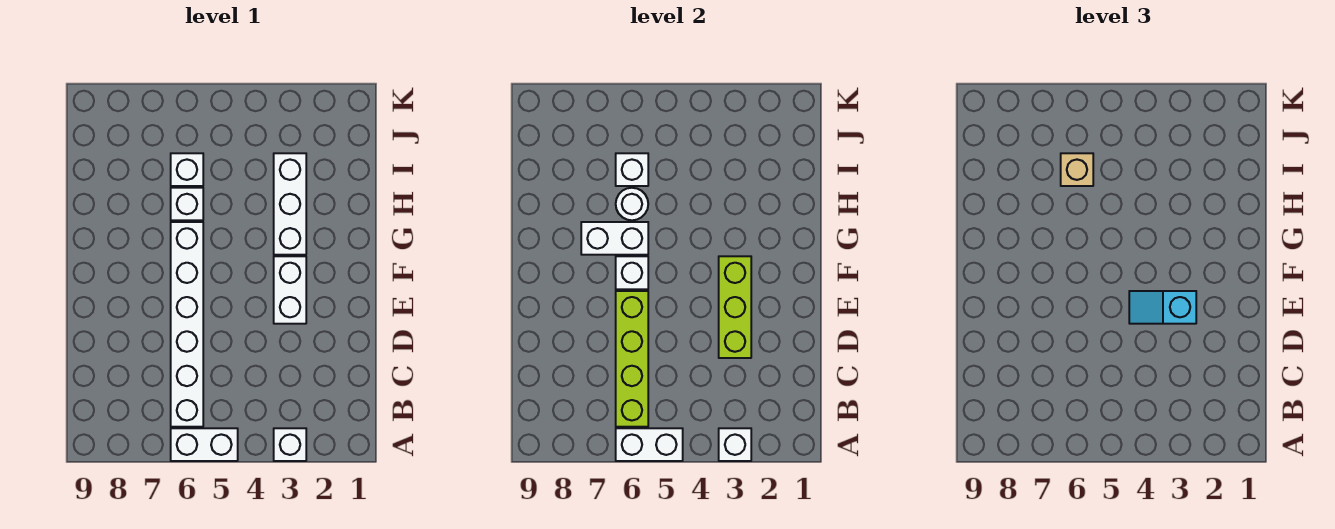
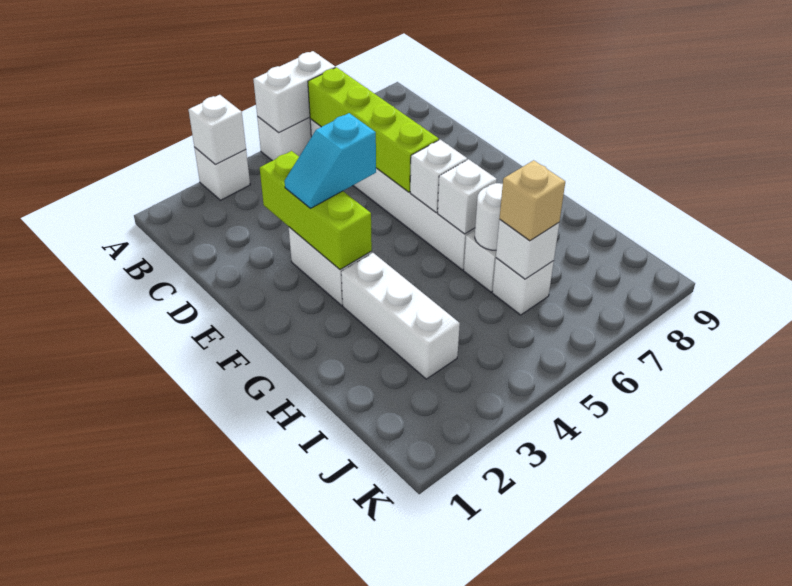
cyan slope E3:E4 level 3 top 3 -> cyan slope E3:E4 level 3 top 4
white brick G6:G7 level 2 -> white brick G6 level 2

